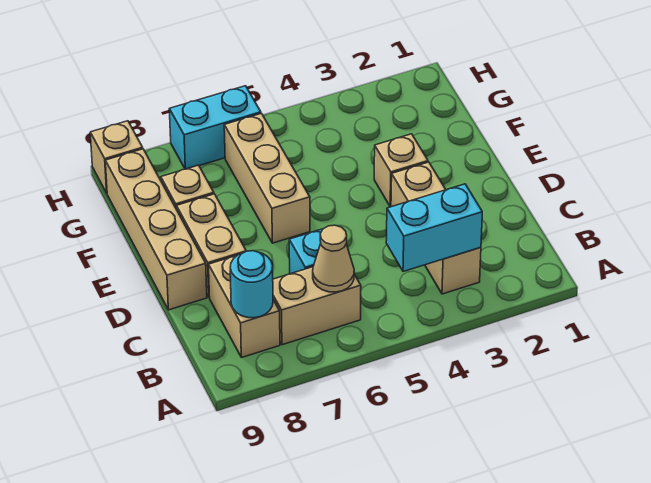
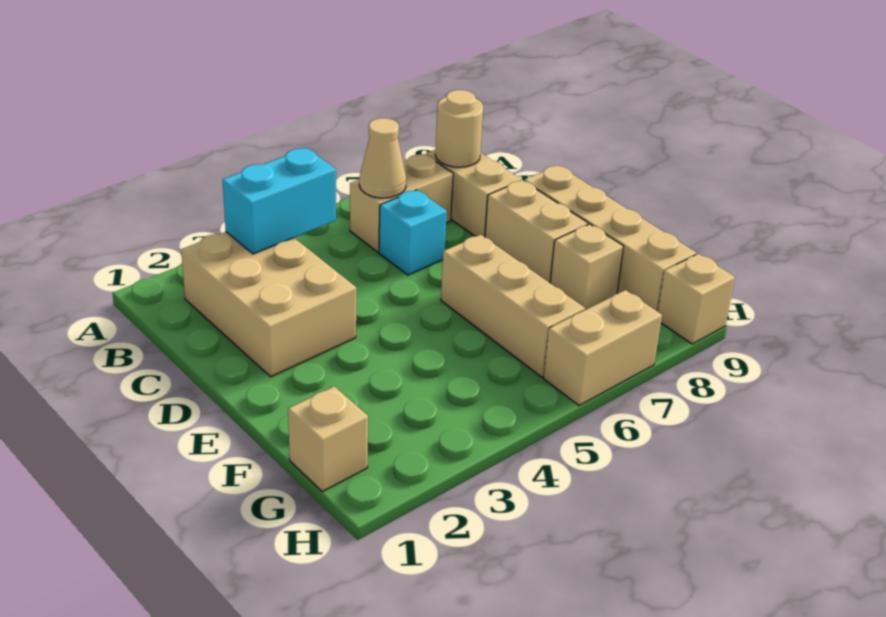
tan brick B3:D3 level 1 -> tan brick B2:D3 level 1
cyan round brick B8 level 2 -> tan round brick B8 level 2
tan brick E3 level 1 -> tan brick G1 level 1
cyan brick H6:H7 level 1 -> tan brick H6:H7 level 1

